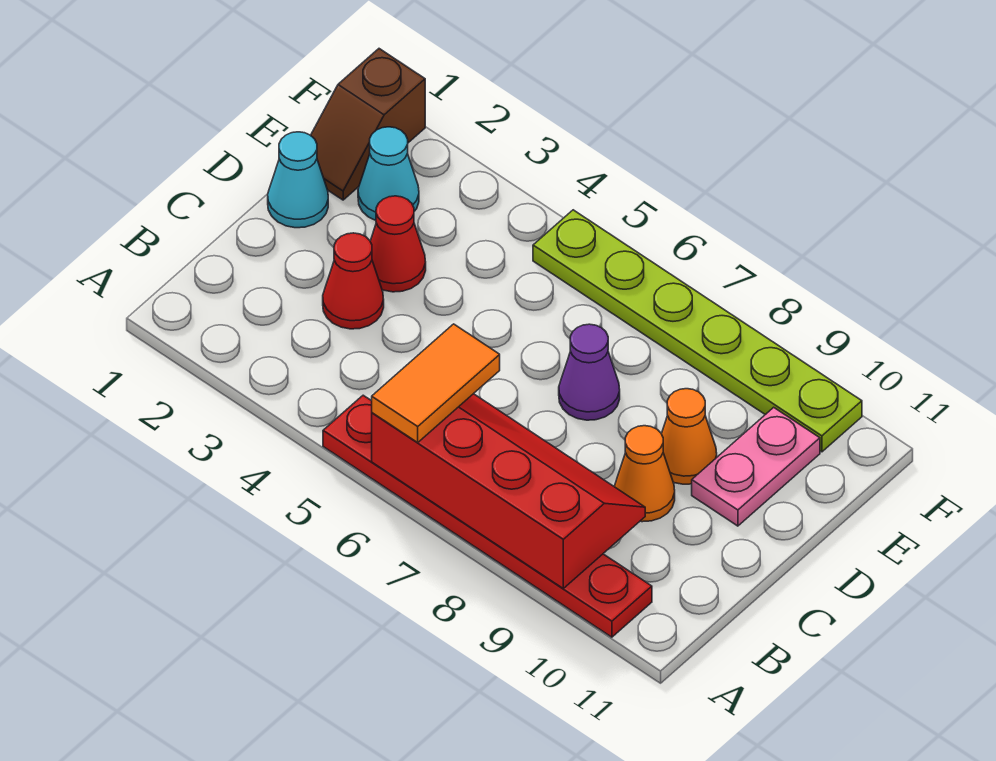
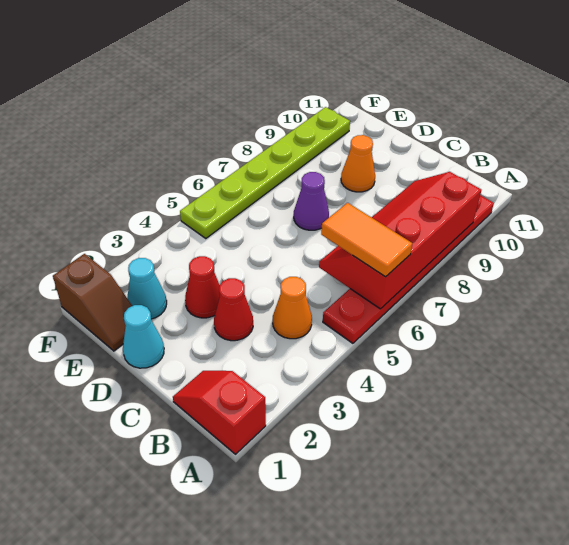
none -> red slope A1:B1 level 1 top A
orange cone C9 level 1 -> orange cone B4 level 1
pink plate D10:E10 level 1 -> none

